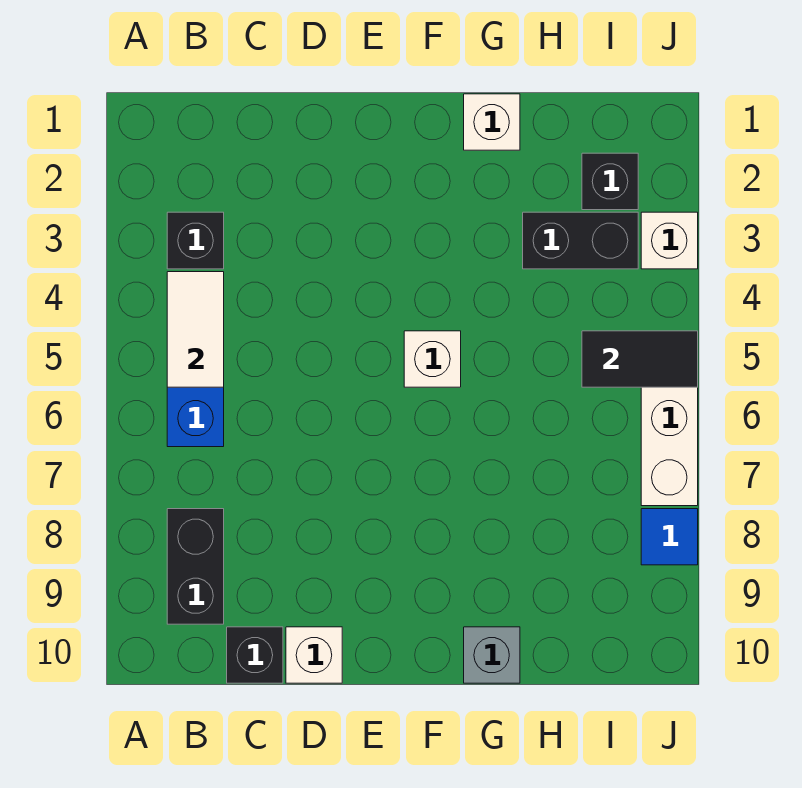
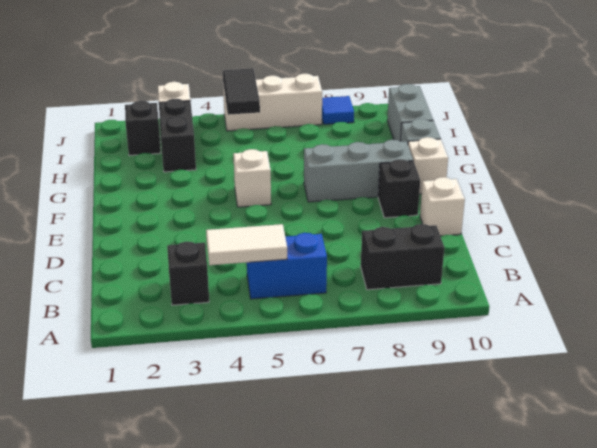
black brick C10 level 1 -> black brick E9 level 1
none -> grey brick F7:F9 level 1
white brick G1 level 1 -> white brick F10 level 1
none -> grey brick H10:I10 level 1

